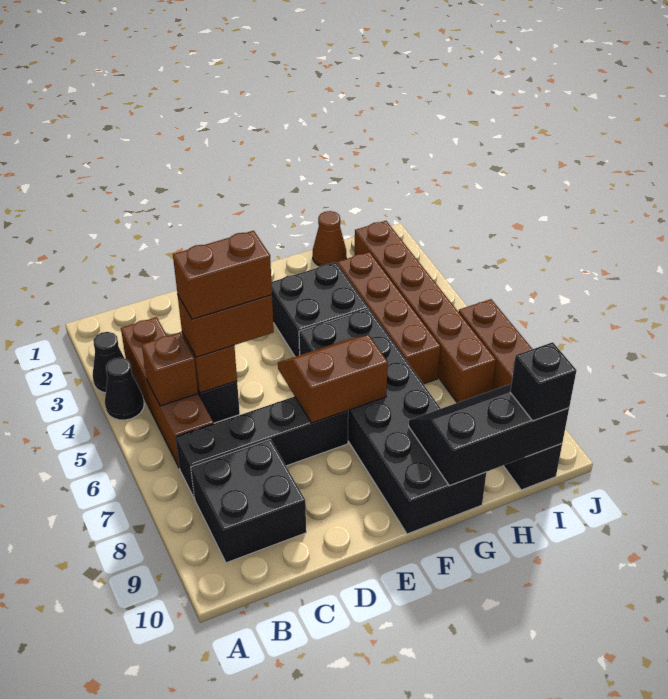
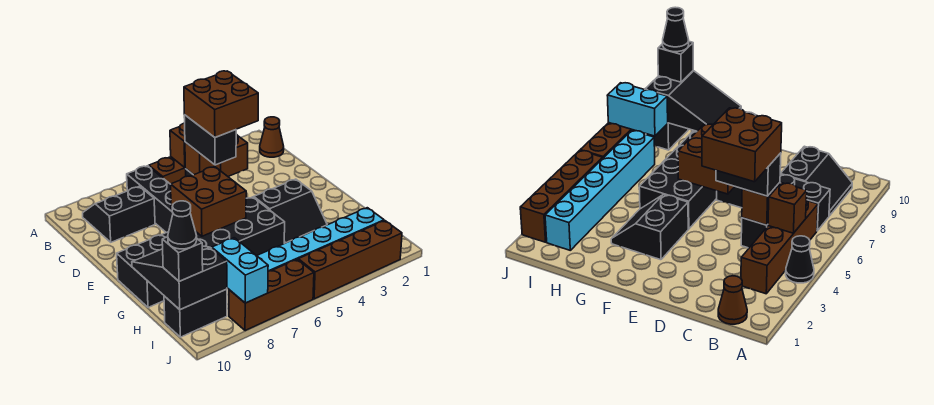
black cone A3 level 1 -> black cone I10 level 4
black brick B8:C9 level 1 -> black slope B8:C9 level 1 top C
brown brick C5:D5 level 3 -> black brick C5:D5 level 3
brown brick C5:D5 level 4 -> brown brick C4:D5 level 4
brown slope E6:F7 level 2 top 7 -> brown brick E6:F7 level 2
black brick F3:G4 level 1 -> black slope F3:G4 level 1 top F
black slope G9:I10 level 2 top 10 -> black slope G9:I10 level 2 top I
brown cone H1 level 1 -> brown cone B1 level 1
brown brick H3:H6 level 1 -> brown brick J2:J5 level 1
brown brick I2:I7 level 1 -> cyan brick I2:I7 level 1
none -> cyan brick I8:J8 level 2

